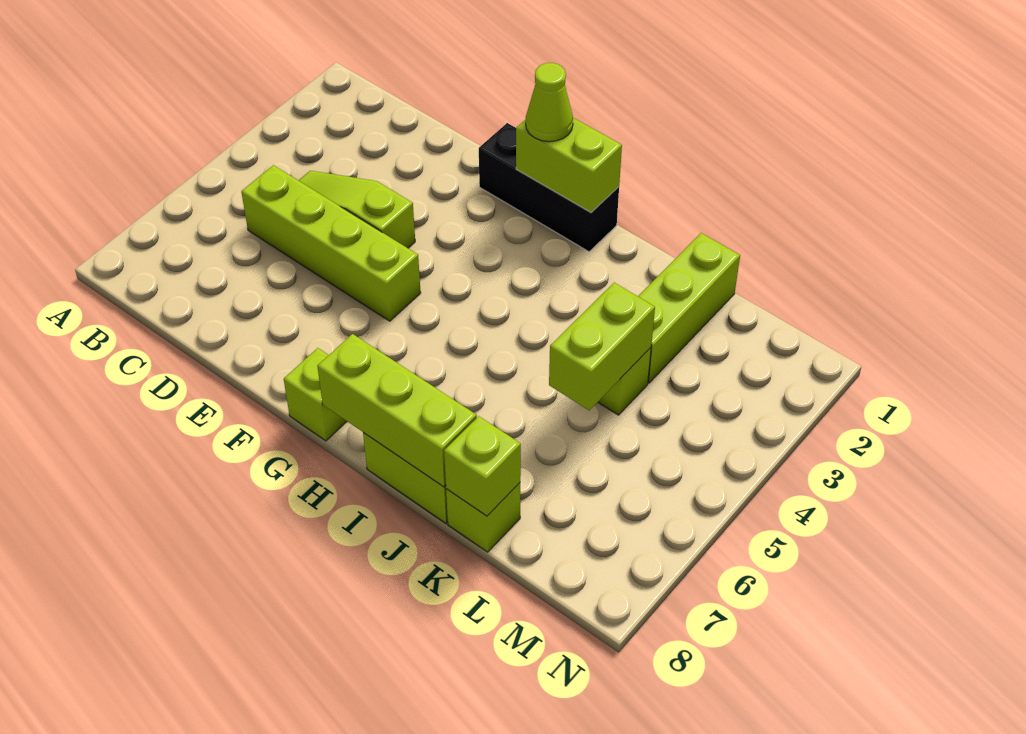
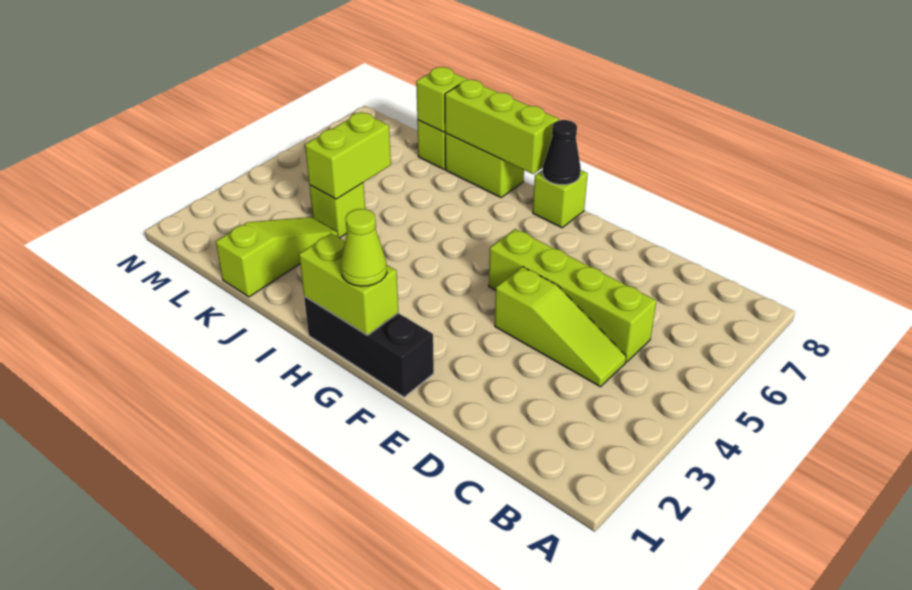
none -> black cone G8 level 2
lime brick K1:K3 level 1 -> lime slope K1:K3 level 1 top 1

